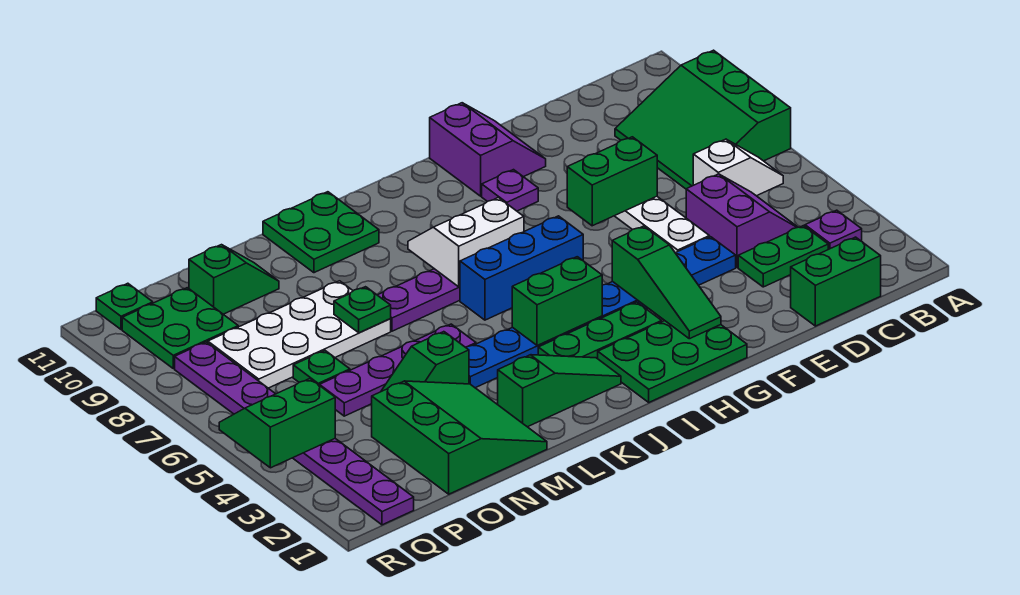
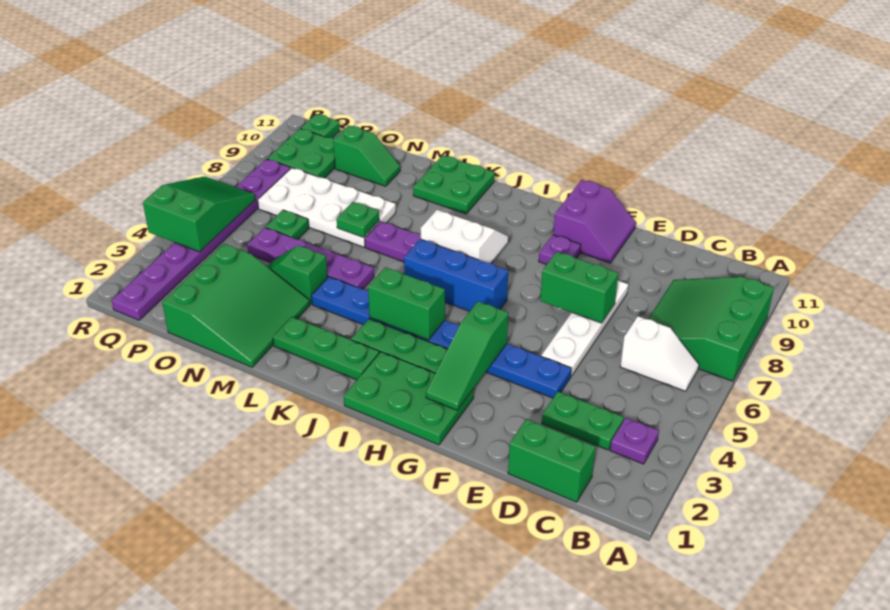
purple slope C4:D5 level 1 top D -> none
green slope J2:L2 level 1 top L -> green plate J2:L2 level 1
green slope Q4:R5 level 2 top 4 -> green slope Q4:R6 level 2 top 4

